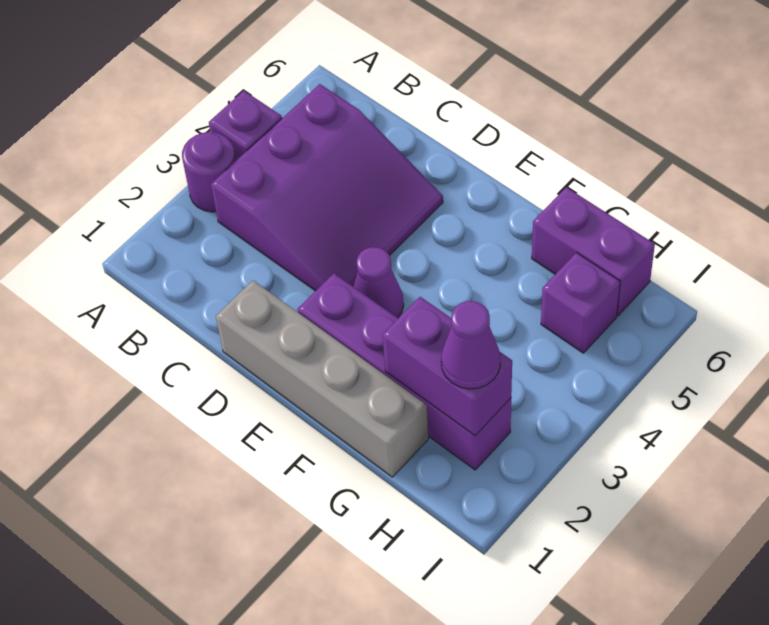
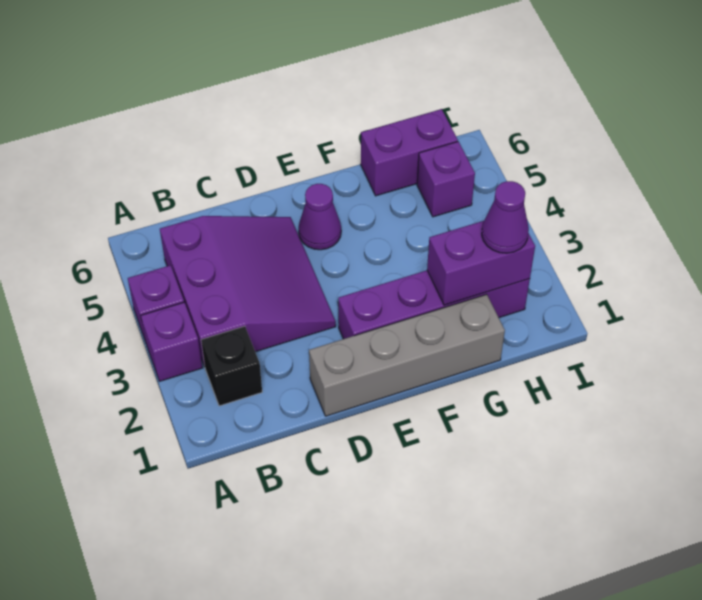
purple round brick A3 level 1 -> purple brick A3 level 1
none -> black brick B2 level 1
purple cone E3 level 1 -> purple cone E5 level 1

